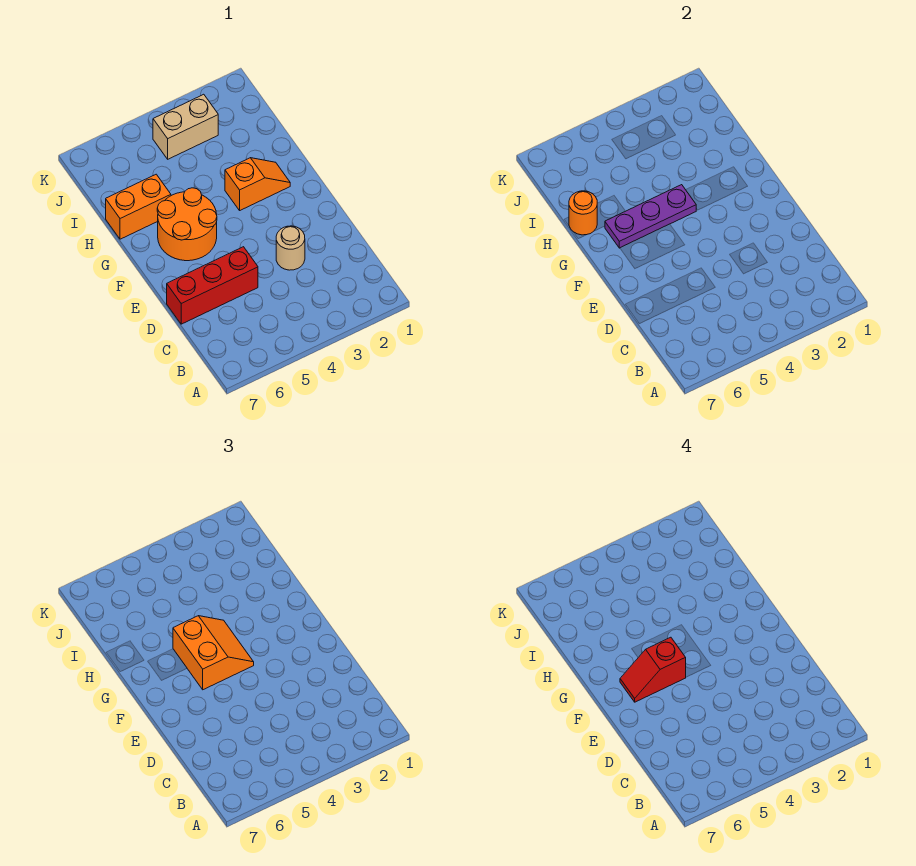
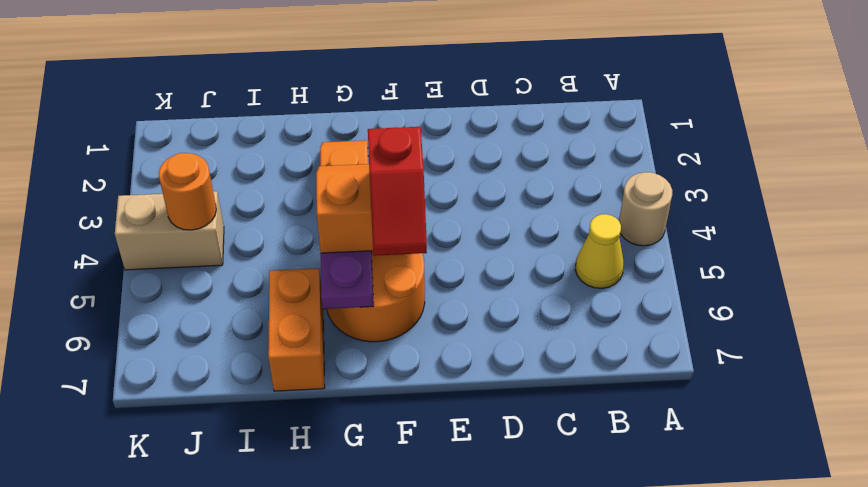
none -> yellow cone B5 level 1
tan round brick D3 level 1 -> tan round brick A4 level 1
red brick D5:D7 level 1 -> none
orange round brick H7 level 2 -> orange round brick J4 level 2
tan brick J3:J4 level 1 -> tan brick J4:K4 level 1

